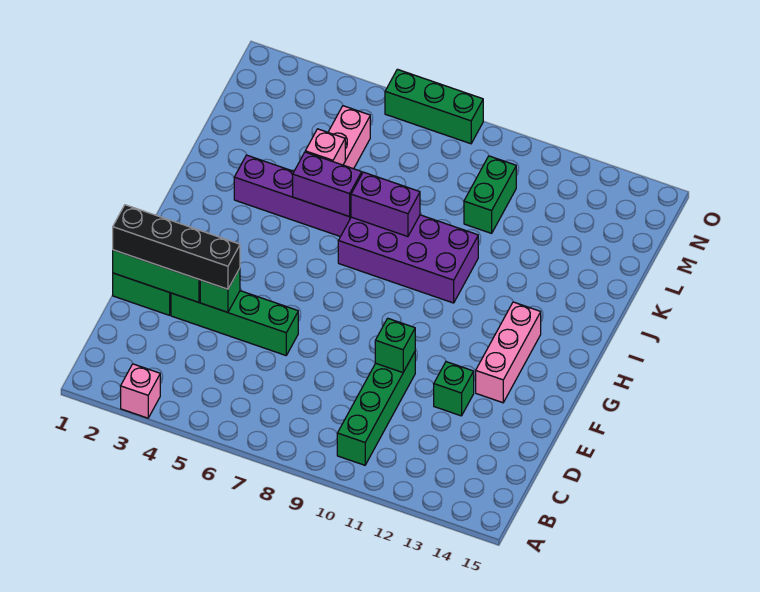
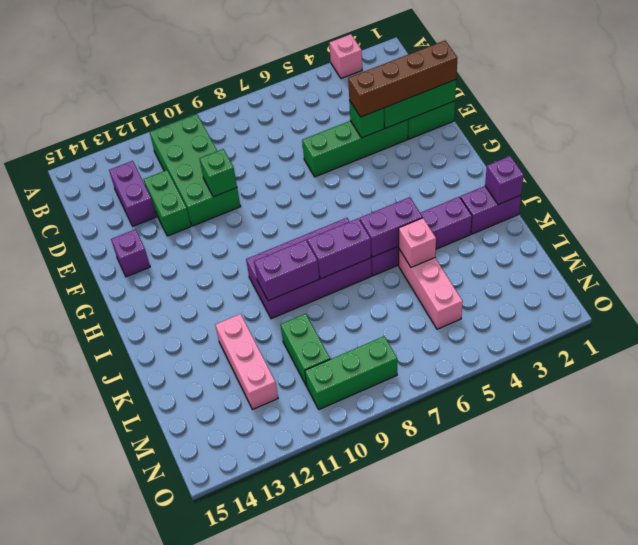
green brick B10:E10 level 1 -> green brick B10:E11 level 1
none -> purple brick C13:D13 level 1
black brick E1:E4 level 3 -> brown brick E1:E4 level 3
green brick E12 level 1 -> green brick D12:E12 level 1
pink brick F13:H13 level 1 -> pink brick K12:M12 level 1
none -> purple brick F14 level 1
none -> purple brick J1:J2 level 1
none -> purple brick J1 level 2
none -> purple brick J9:J10 level 2
green brick O6:O8 level 1 -> green brick N8:N10 level 1

